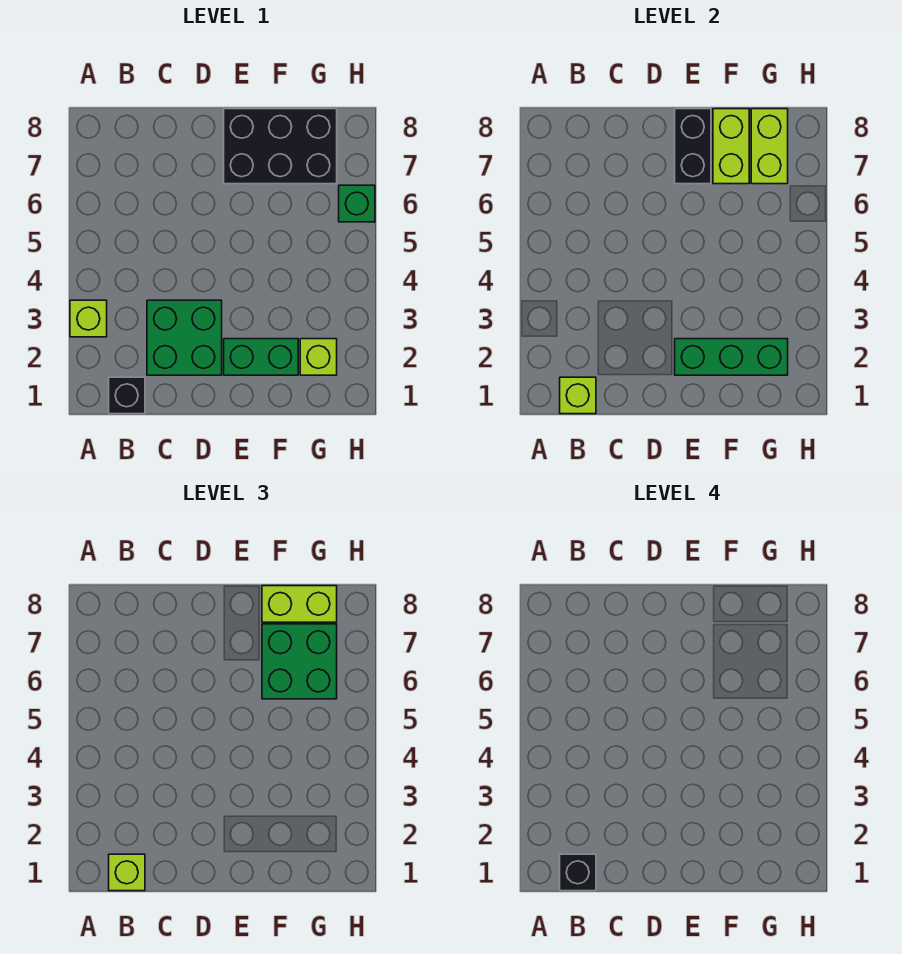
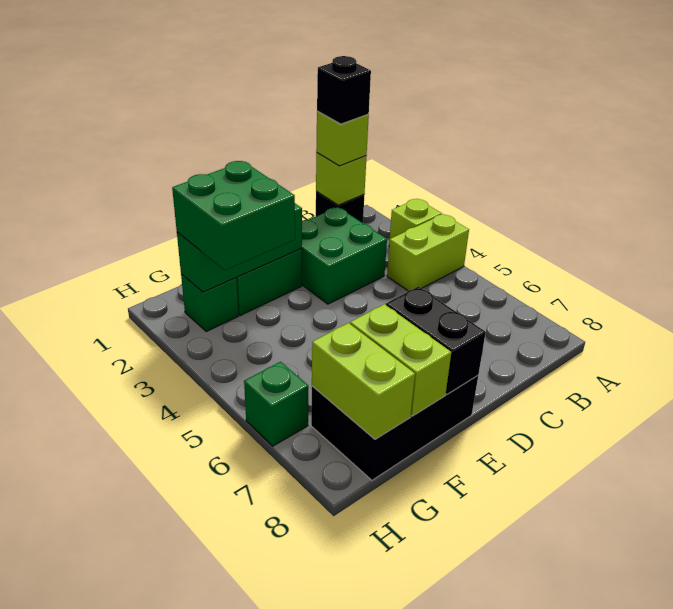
green brick F6:G7 level 3 -> green brick F2:G3 level 3
lime brick F8:G8 level 3 -> lime brick A4:B4 level 1
lime brick G2 level 1 -> green brick G2 level 1

